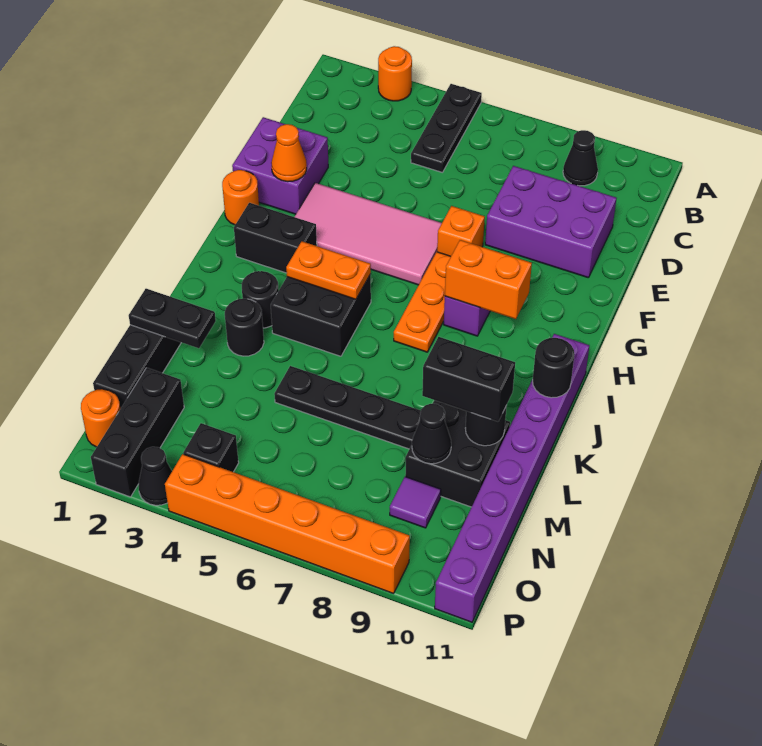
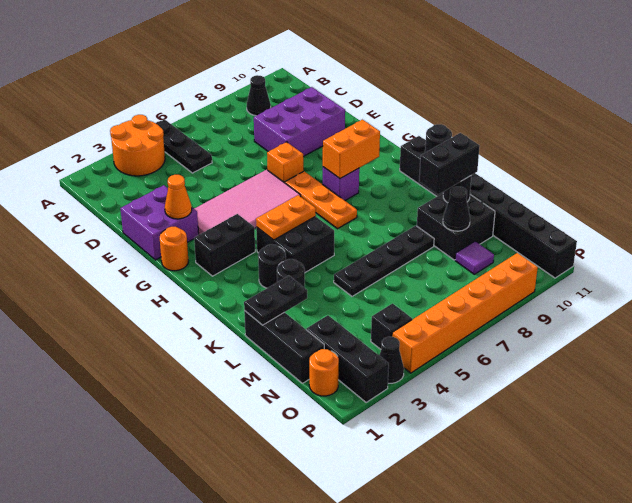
orange round brick A3 level 1 -> orange round brick A3:B4 level 1
purple brick I11:P11 level 1 -> black brick I11:P11 level 1

